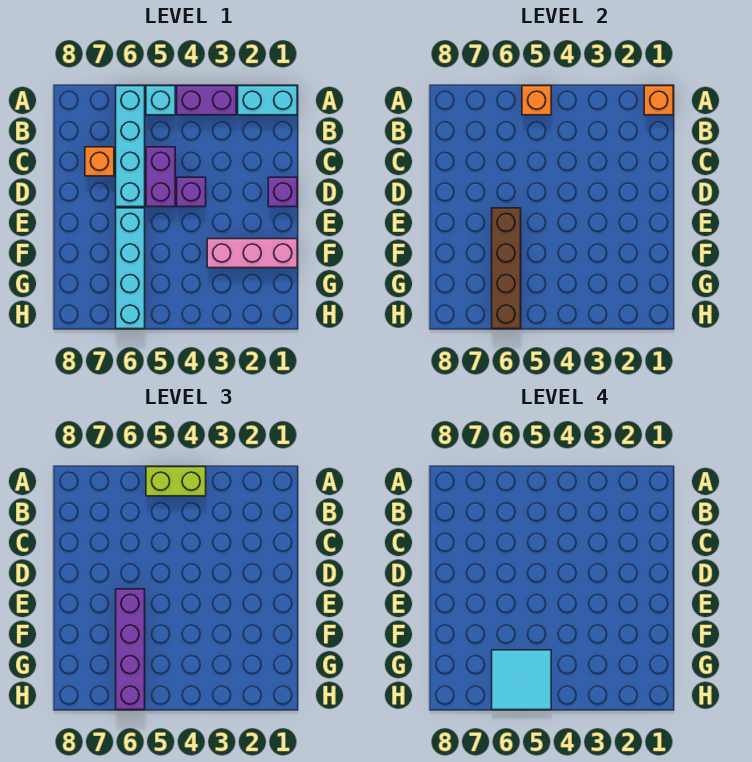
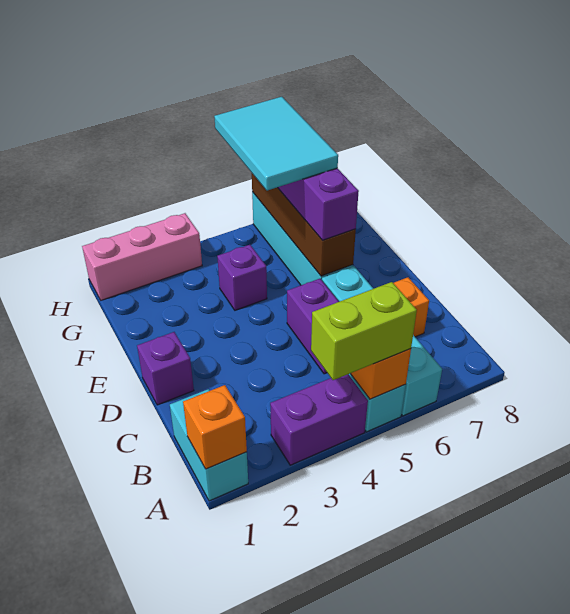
cyan brick A1:A2 level 1 -> cyan brick A1:B1 level 1
purple brick D4 level 1 -> purple brick F4 level 1
pink brick F1:F3 level 1 -> pink brick H1:H3 level 1
cyan tile G5:H6 level 4 -> cyan tile F5:H6 level 4

